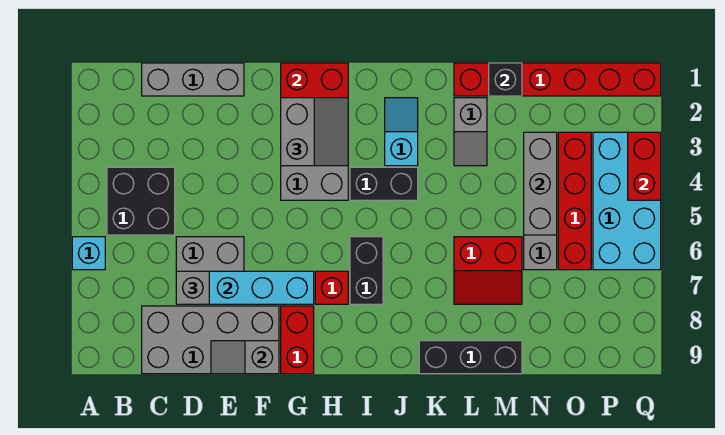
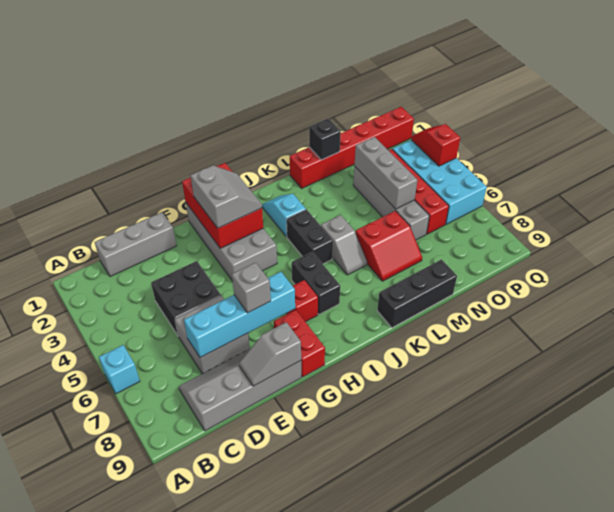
black brick B4:C5 level 1 -> black brick D4:E5 level 1
grey brick C8:F9 level 1 -> grey slope C8:F9 level 1 top 9
grey brick D7 level 3 -> grey brick F7 level 3
black brick I4:J4 level 1 -> black brick J4:J5 level 1
grey slope L2:L3 level 1 top 2 -> grey slope K5:K6 level 1 top 5
red brick Q3:Q4 level 2 -> red slope Q3:Q4 level 2 top 4

